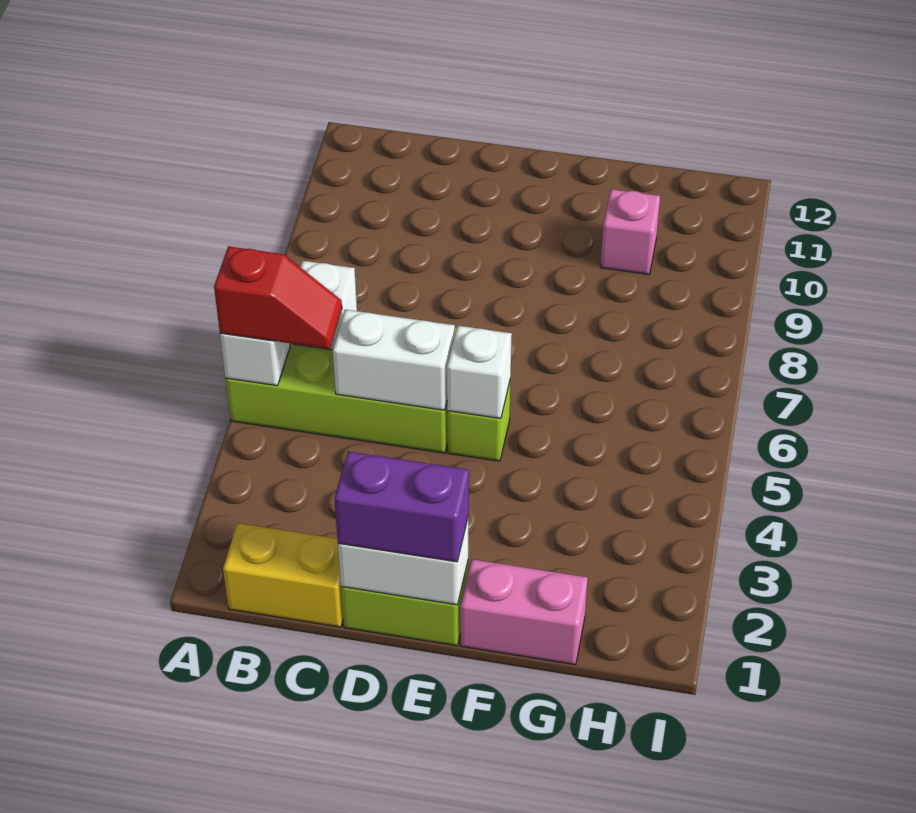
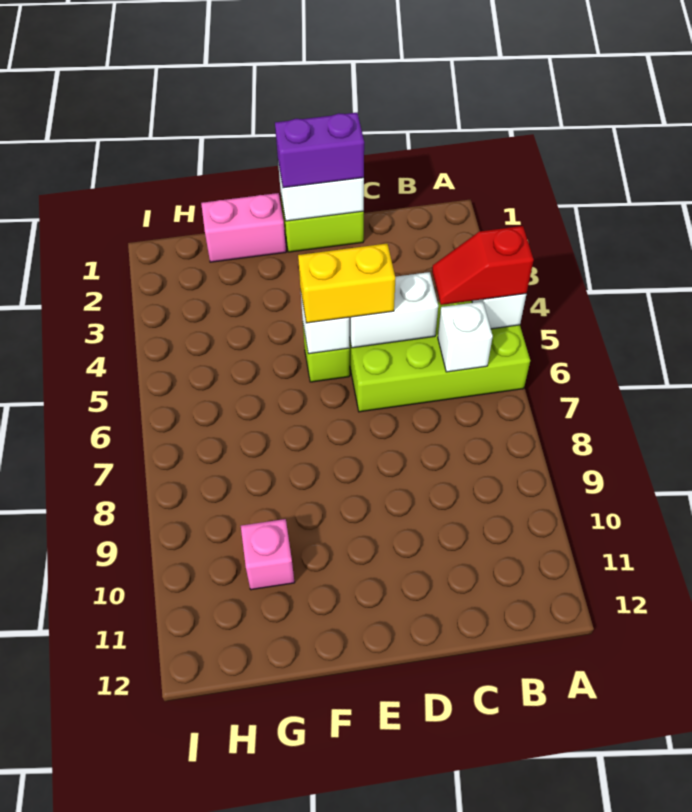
yellow brick B1:C1 level 1 -> yellow brick D5:E5 level 3

